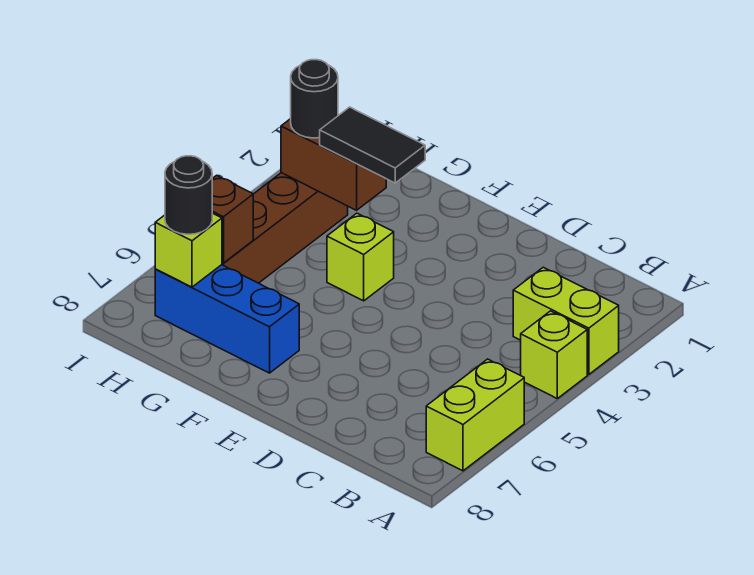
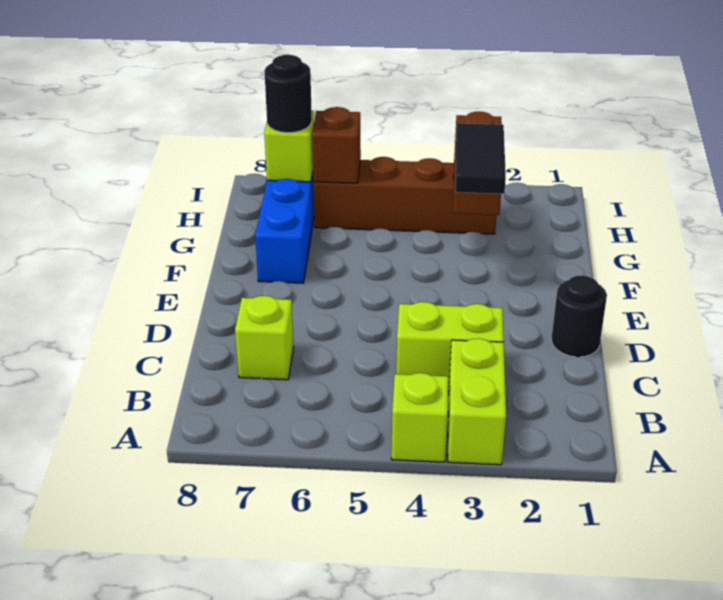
lime brick A6:A7 level 1 -> lime brick C3:C4 level 1
lime brick F4 level 1 -> lime brick C7 level 1
black round brick H3 level 3 -> black round brick D1 level 1

